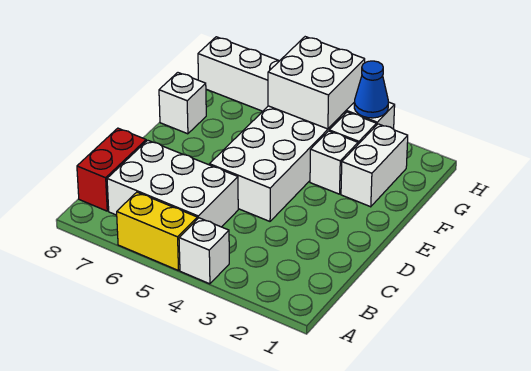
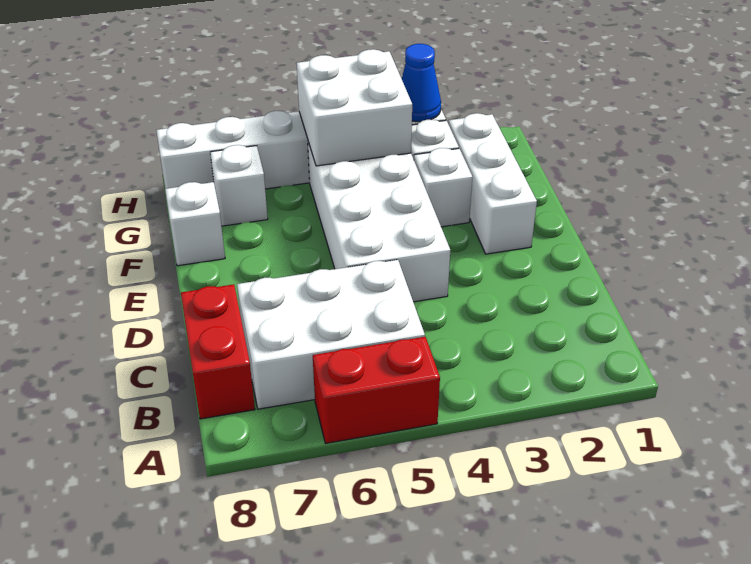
white brick A4 level 1 -> white brick G7 level 1
yellow brick A5:A6 level 1 -> red brick A5:A6 level 1
white brick F2:G2 level 1 -> white brick E2:G2 level 1

